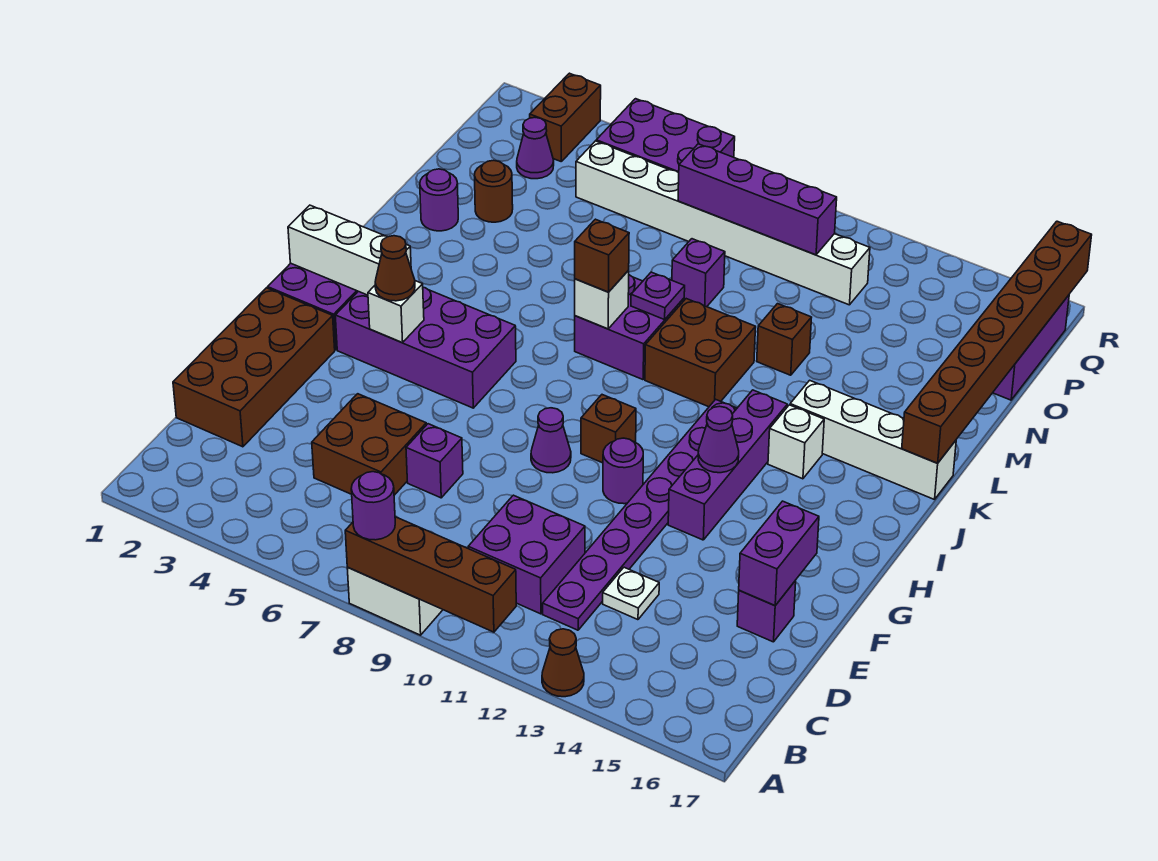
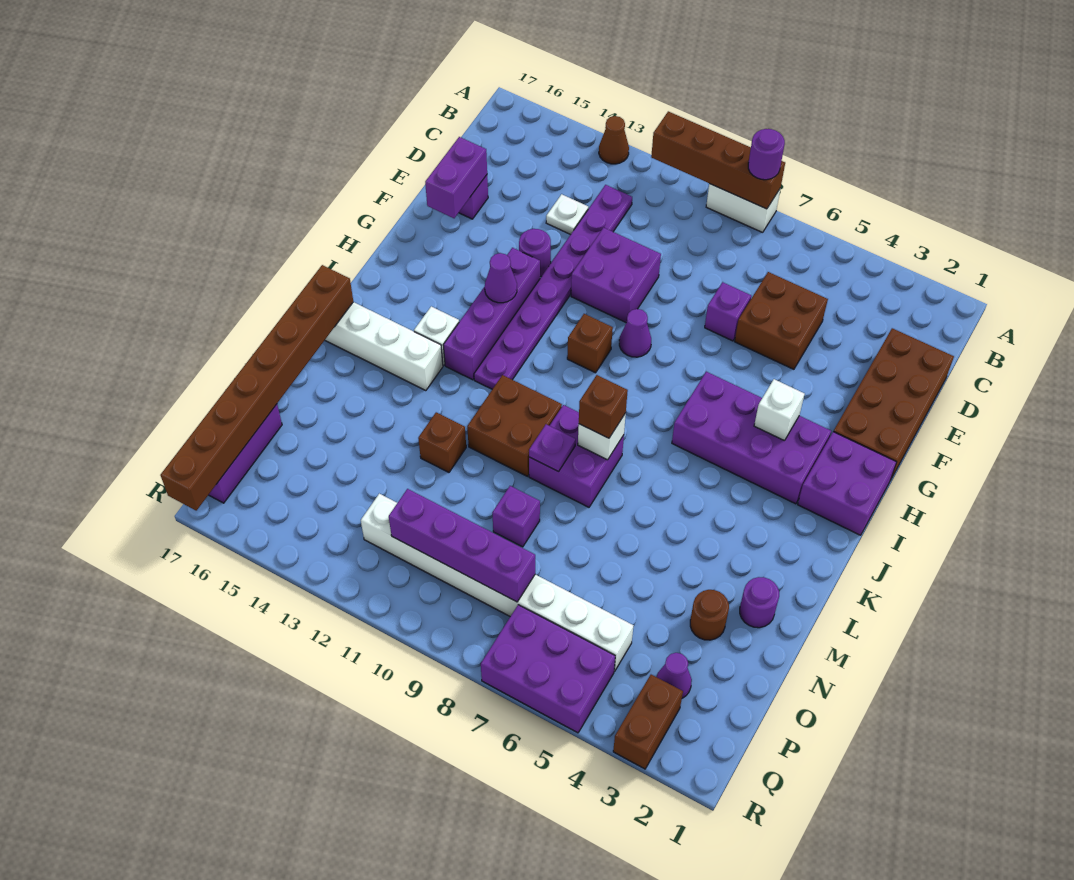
purple brick C10:D11 level 1 -> purple brick E10:F11 level 1
purple round brick G11 level 1 -> purple round brick F13 level 1
brown cone H4 level 3 -> none
white brick I1:I3 level 2 -> none

